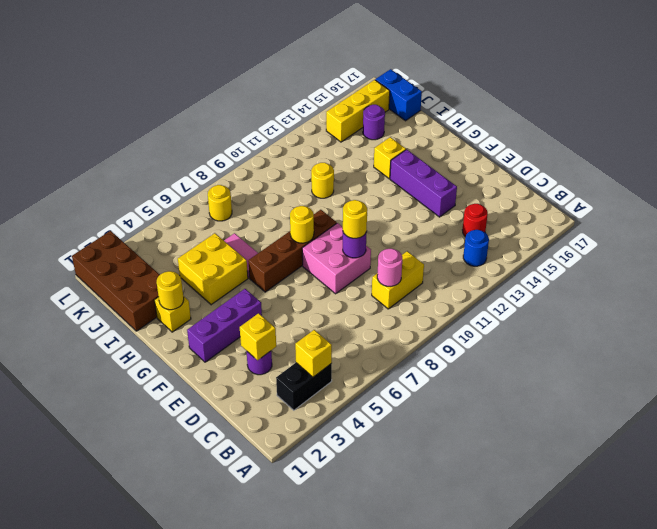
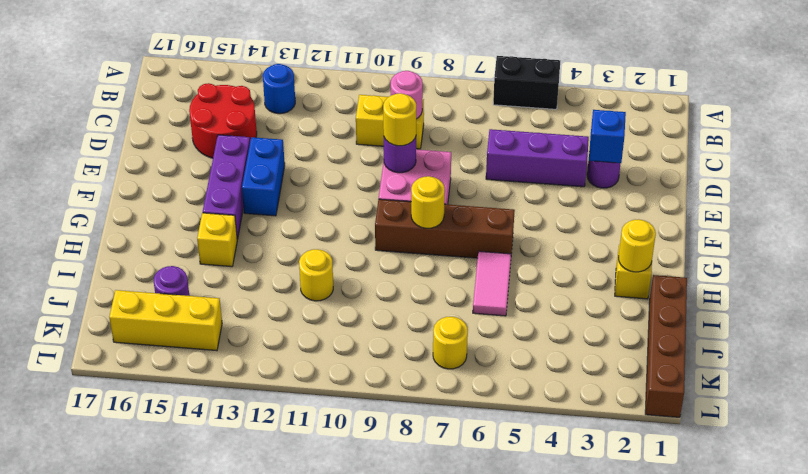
black brick B3:B4 level 1 -> black brick A5:A6 level 1
yellow brick B4 level 2 -> none
red round brick C14 level 1 -> red round brick C14:D15 level 1
yellow brick D3 level 2 -> blue brick D3 level 2
purple brick F2:F4 level 1 -> purple brick D4:D6 level 1
yellow brick H4:I5 level 1 -> none
brown brick I1:L2 level 1 -> brown brick I1:L1 level 1
blue brick J17:K17 level 1 -> blue brick E13:F13 level 1

